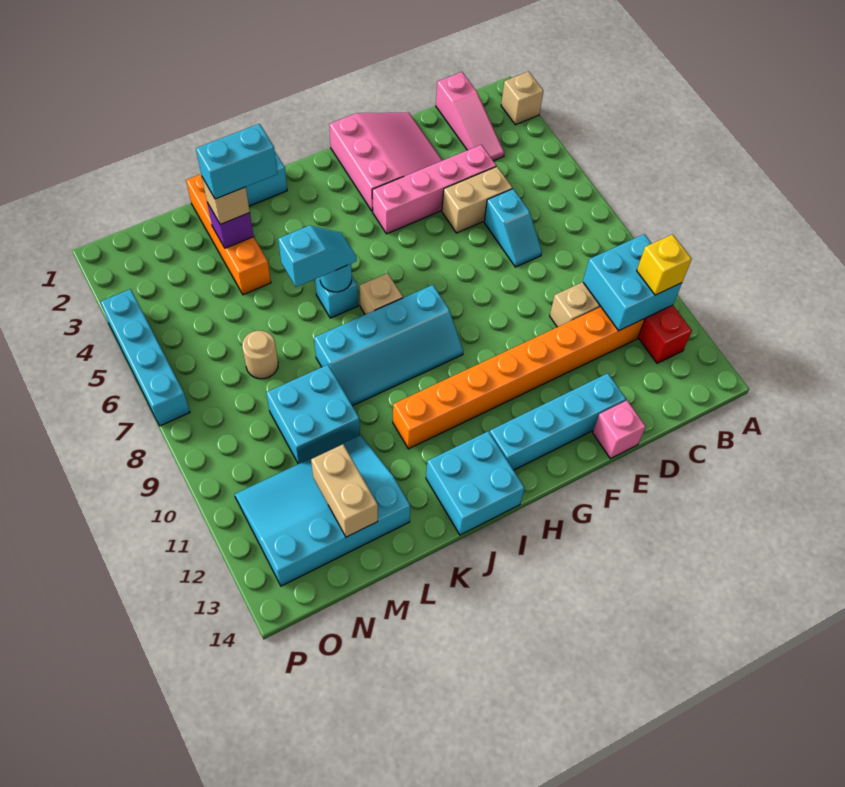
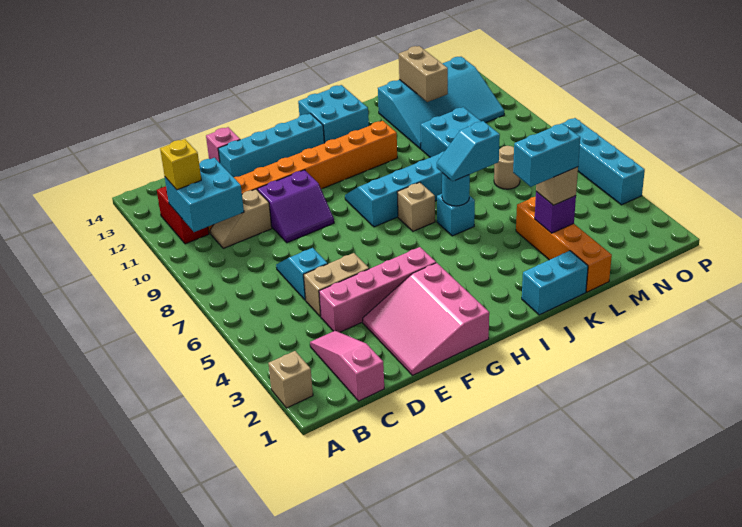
none -> purple slope E9:F10 level 1 top 10

